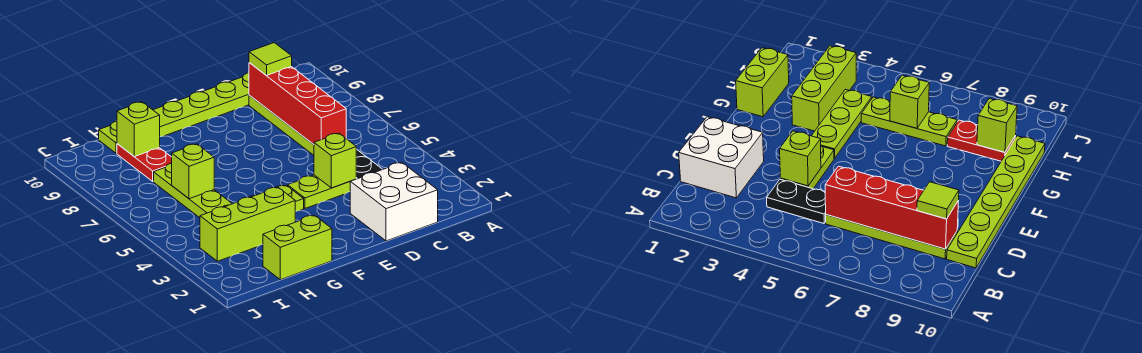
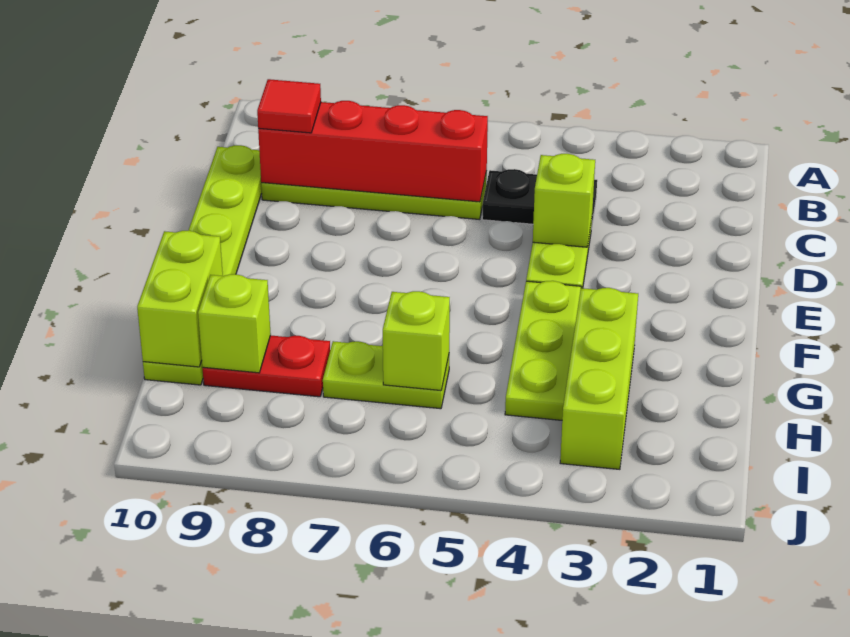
white brick C1:D2 level 1 -> none
lime tile C9 level 3 -> red tile C9 level 3
lime brick G1:H1 level 1 -> lime brick G10:H10 level 2
lime plate H5:H7 level 1 -> lime plate H6:H7 level 1

